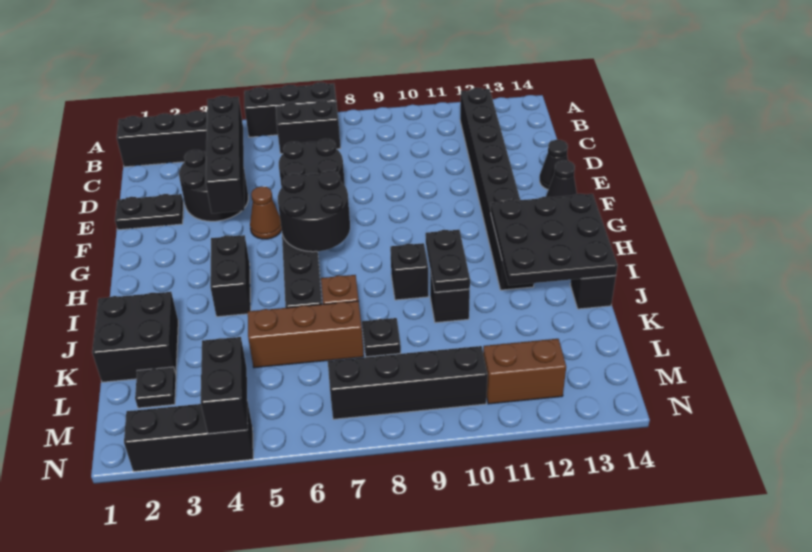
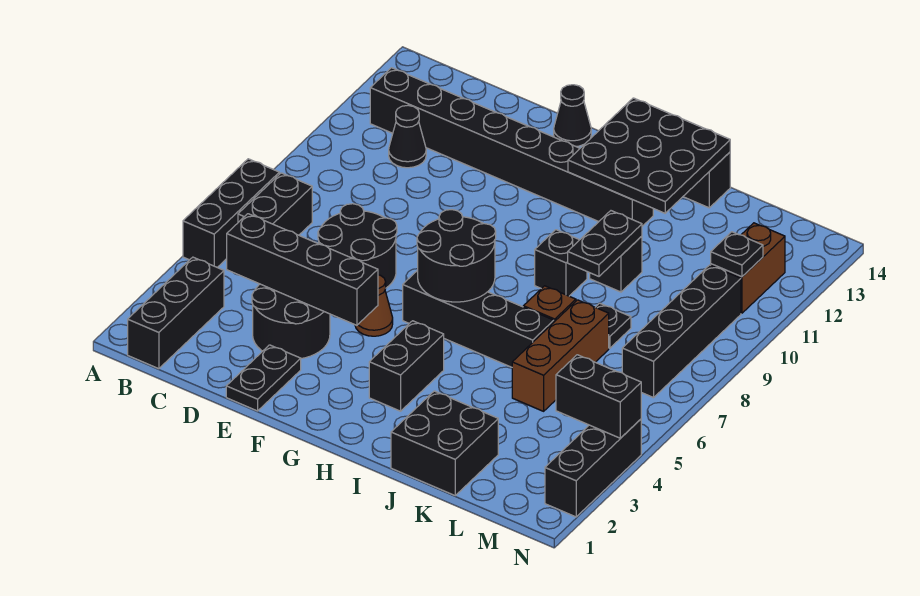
black cone E14 level 1 -> black cone C11 level 1
black brick H4:I4 level 1 -> black brick H3:H4 level 1
black plate I10:J10 level 2 -> black plate J9:J10 level 2
black plate L2 level 1 -> black plate M11 level 2

